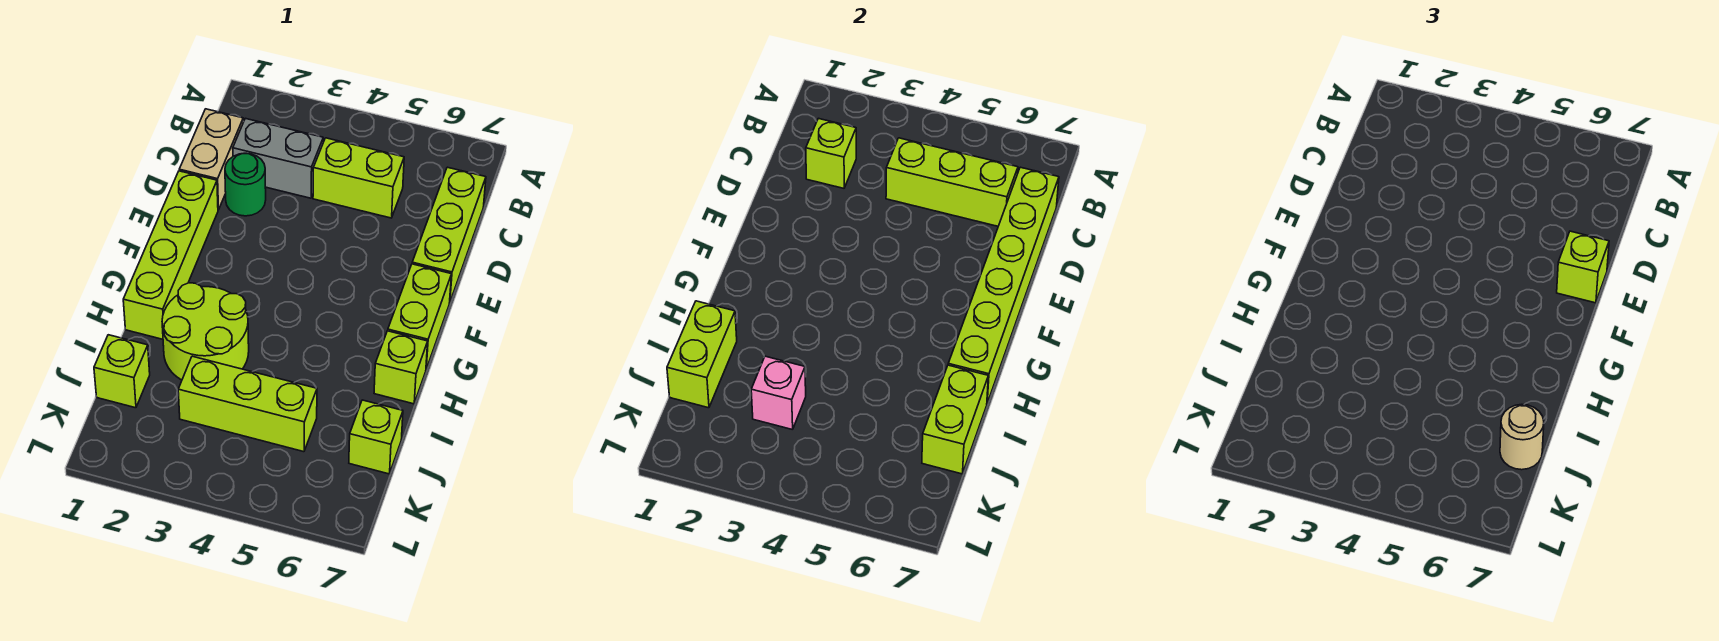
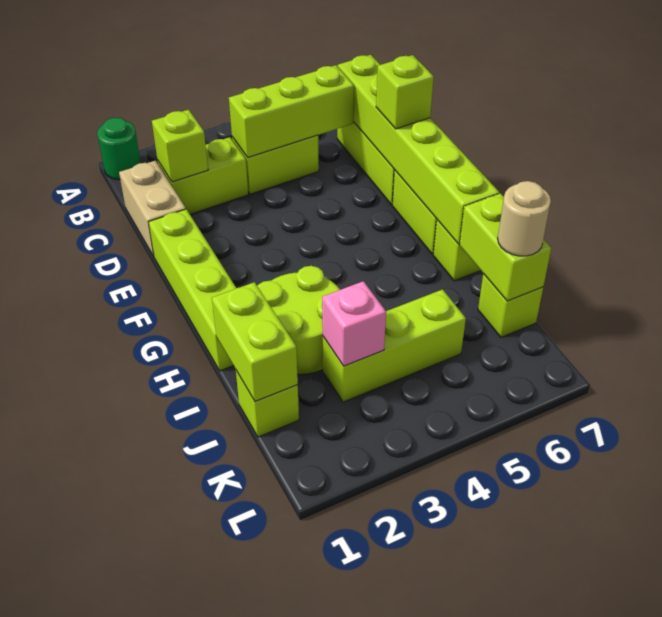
grey brick C2:C3 level 1 -> lime brick C2:C3 level 1
green round brick D2 level 1 -> green round brick A1 level 1

